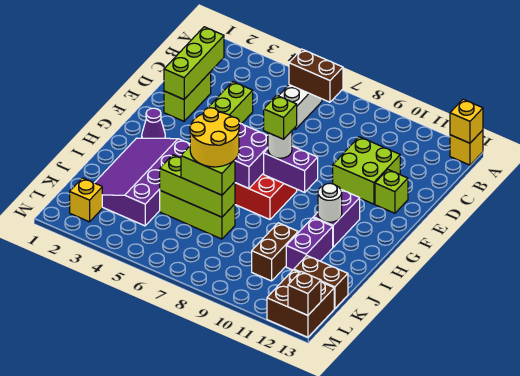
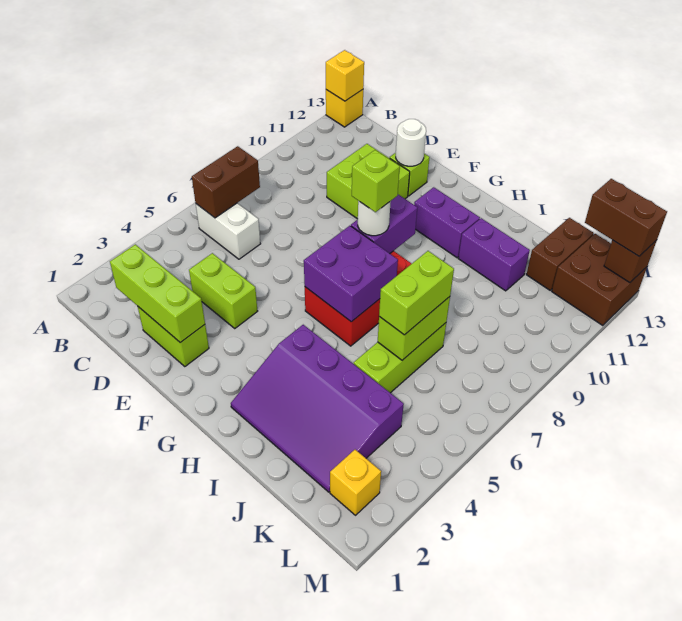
purple cone G2 level 1 -> none
white round brick H11 level 2 -> white round brick E12 level 2
yellow round brick I6:J7 level 4 -> none
lime brick J5:J7 level 2 -> lime brick J6:J7 level 2
brown brick J10:K10 level 1 -> brown brick L13:M13 level 3

